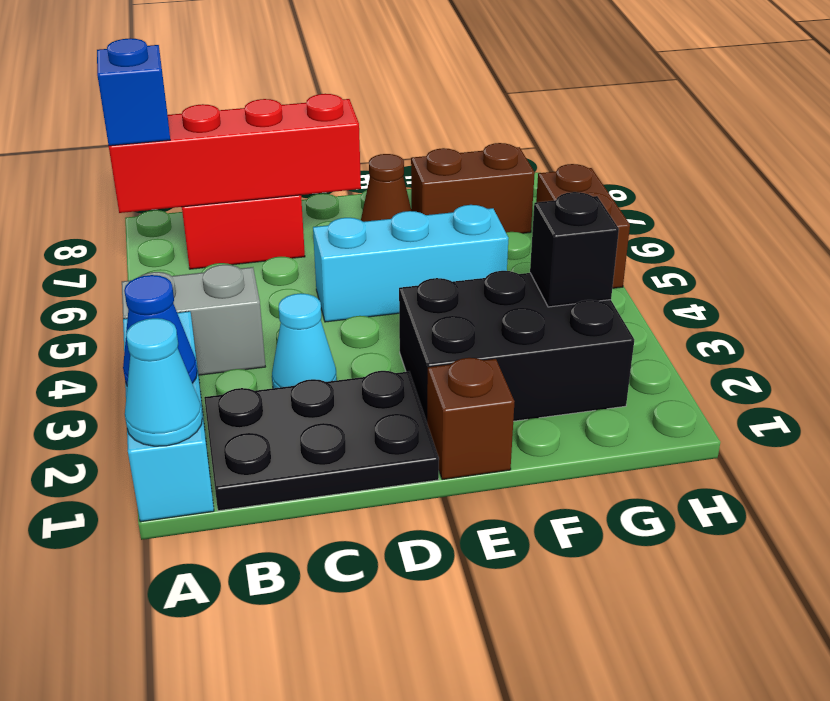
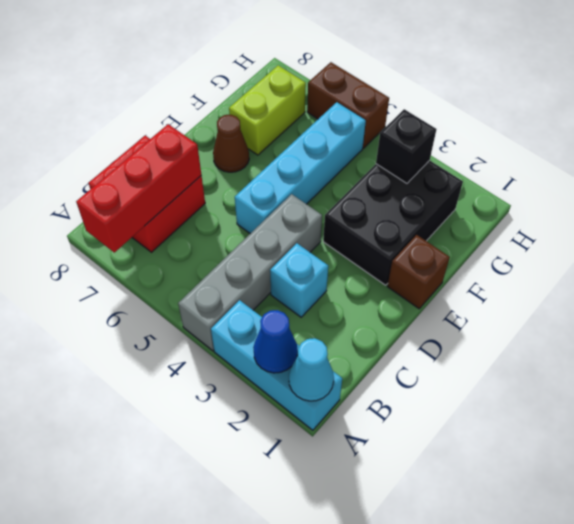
grey brick A4:B4 level 1 -> grey brick A4:D4 level 1
red brick A7:D7 level 2 -> red brick A7:C7 level 2
blue brick A7 level 3 -> none
black plate B1:D2 level 1 -> none
cyan cone C3 level 1 -> cyan brick C3 level 1
cyan brick D5:F5 level 1 -> cyan brick D5:G5 level 1
brown brick F7:G7 level 1 -> lime brick F7:G7 level 1

